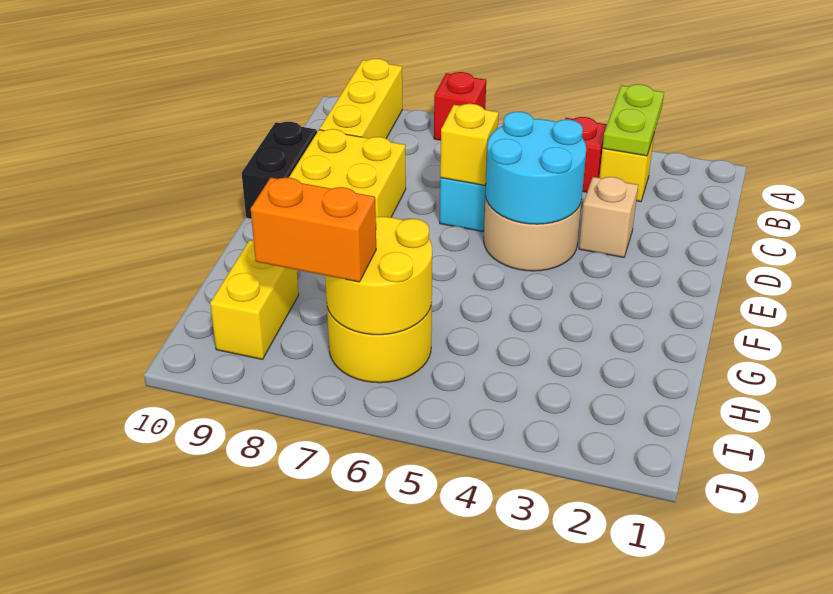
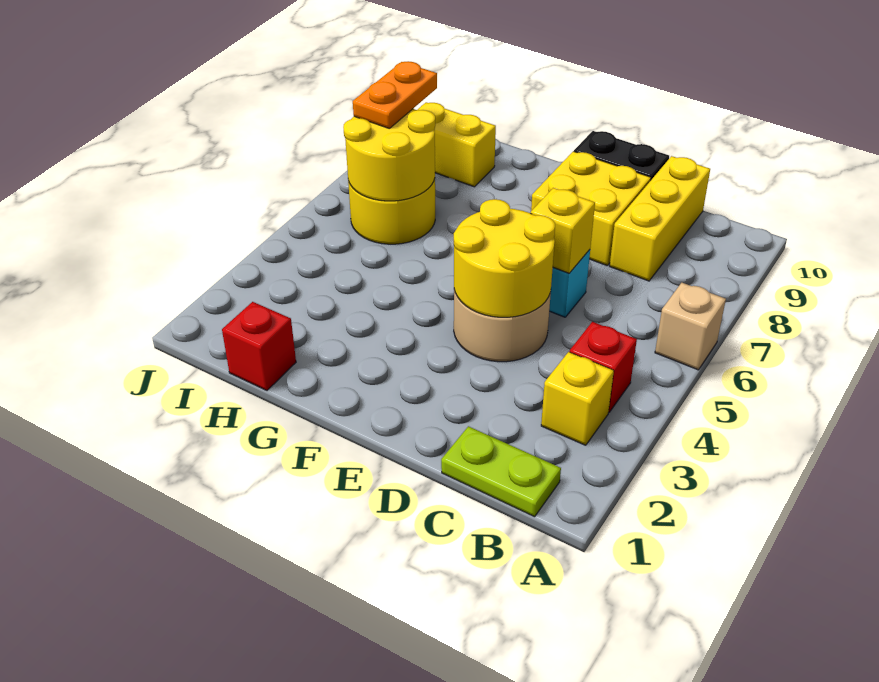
lime plate A3:B3 level 2 -> lime plate B1:C1 level 1
red brick A7 level 1 -> red brick H1 level 1
yellow brick A9:C9 level 1 -> yellow brick C8:C10 level 1
tan brick D3 level 1 -> tan brick A6 level 1
cyan round brick D4:E5 level 2 -> yellow round brick D4:E5 level 2
orange brick I7:I8 level 3 -> orange plate I7:I8 level 3

